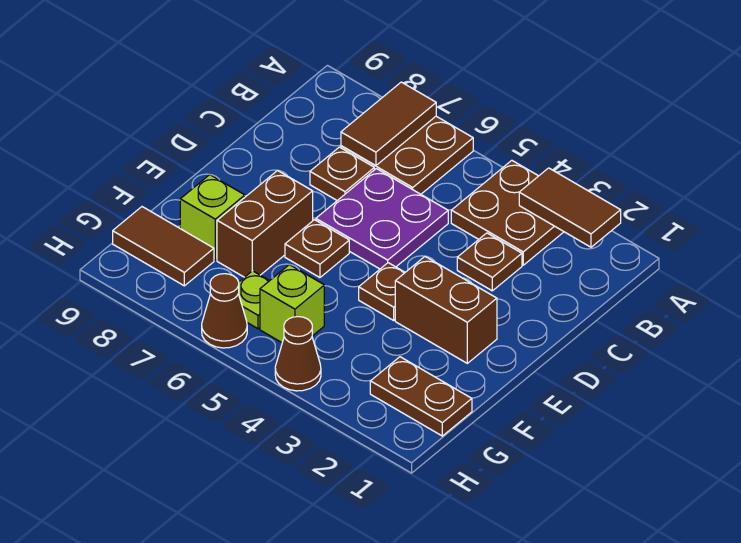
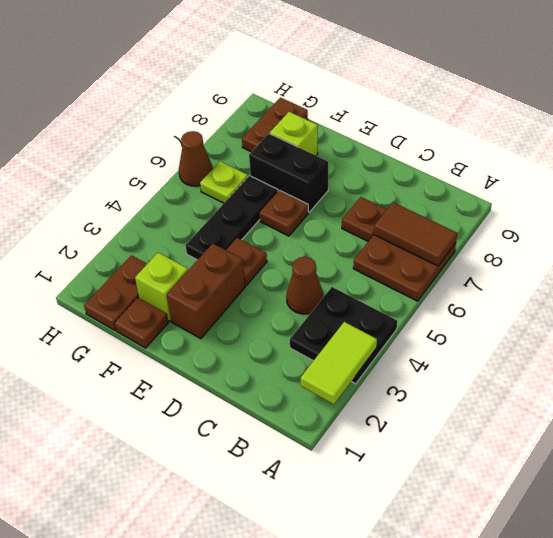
brown tile A2:A3 level 2 -> lime tile A2:A3 level 2
brown plate A3:B4 level 1 -> black plate A3:B4 level 1
brown plate C3 level 1 -> brown plate F1 level 1
purple plate C5:D6 level 1 -> none
brown brick E7:F7 level 1 -> black brick E7:F7 level 1
none -> black plate F4:F6 level 1
lime brick G5 level 1 -> lime brick F2 level 1
brown tile G8:G9 level 1 -> brown plate G8:G9 level 1
brown cone H4 level 1 -> brown cone C4 level 1

